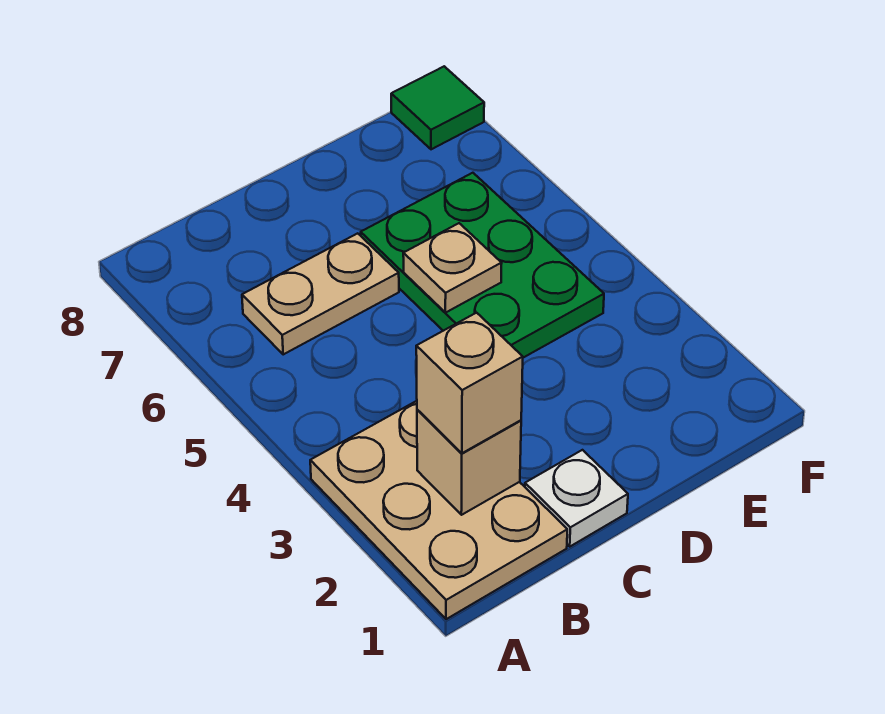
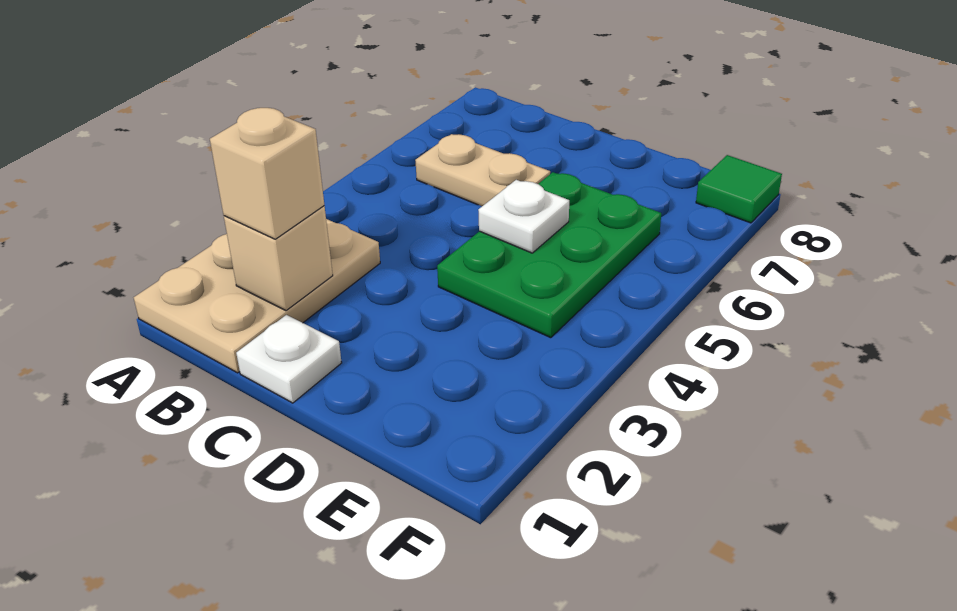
tan plate D5 level 2 -> white plate D5 level 2

